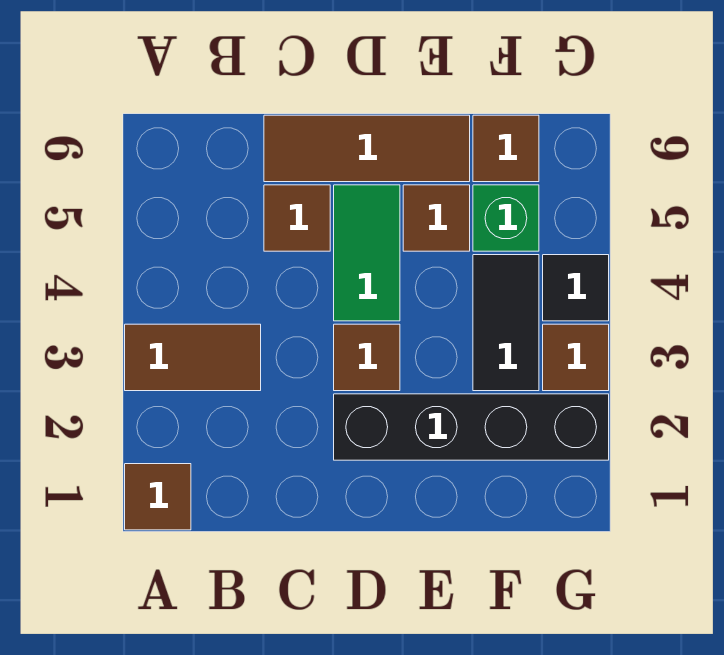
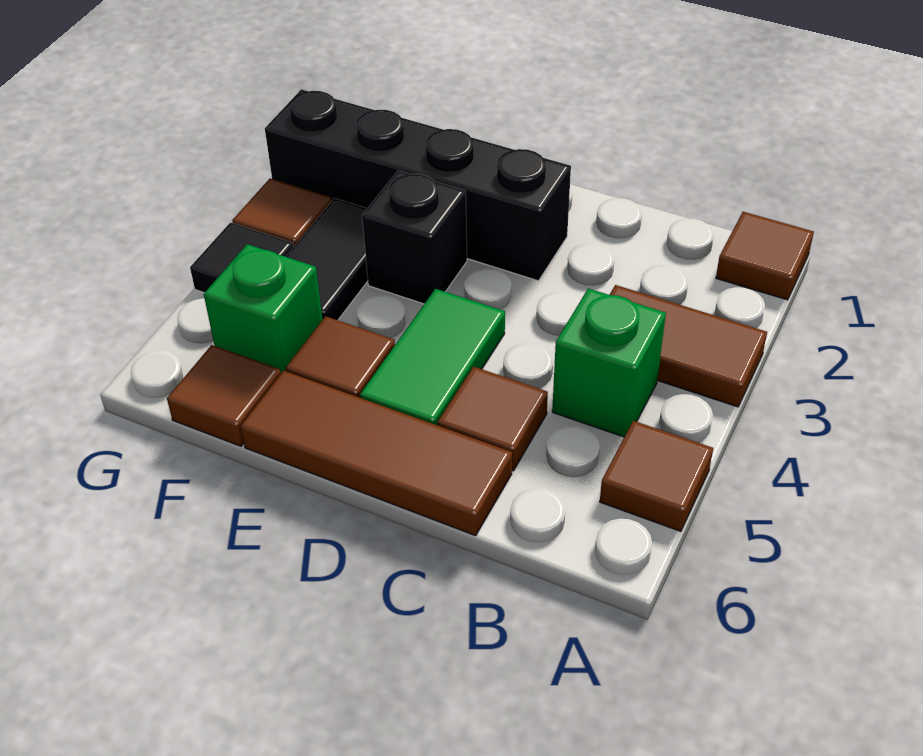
none -> green brick B4 level 1
brown tile D3 level 1 -> brown tile A5 level 1
none -> black brick E3 level 1

